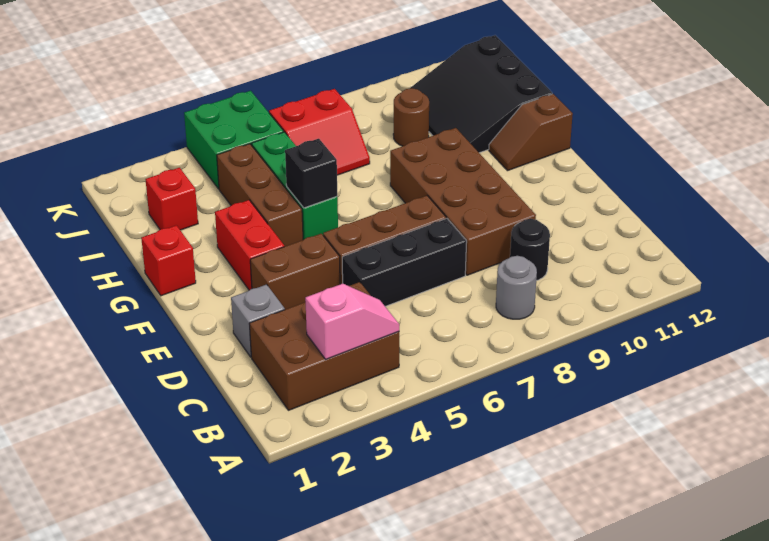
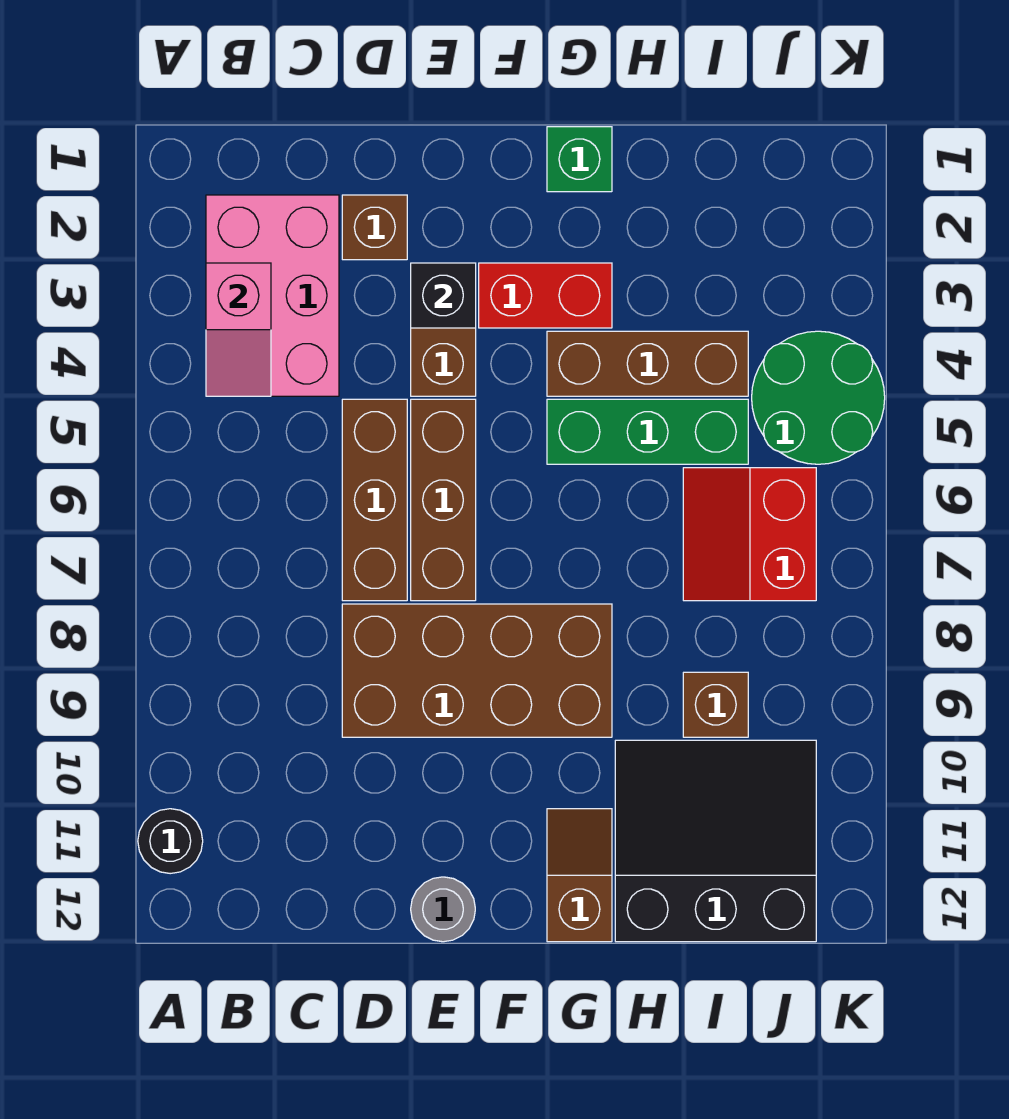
brown brick B2:C4 level 1 -> pink brick B2:C4 level 1
grey round brick B8 level 1 -> grey round brick E12 level 1
black round brick C9 level 1 -> black round brick A11 level 1
grey brick D2 level 1 -> brown brick D2 level 1
black brick D5:D7 level 1 -> brown brick D5:D7 level 1
red brick G1 level 1 -> green brick G1 level 1
black brick G5 level 2 -> black brick E3 level 2
red brick I2 level 1 -> none
brown round brick I9 level 1 -> brown brick I9 level 1
green brick J4:K5 level 1 -> green round brick J4:K5 level 1

